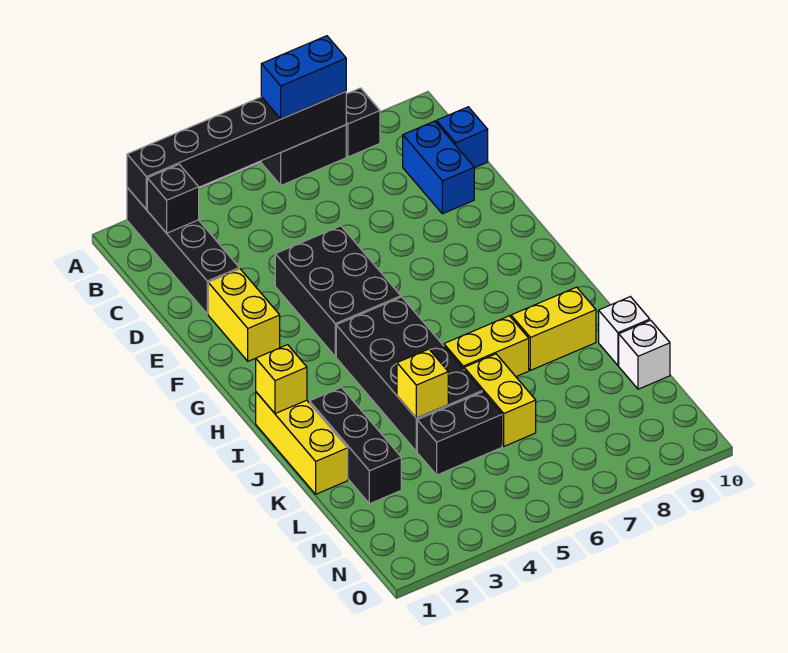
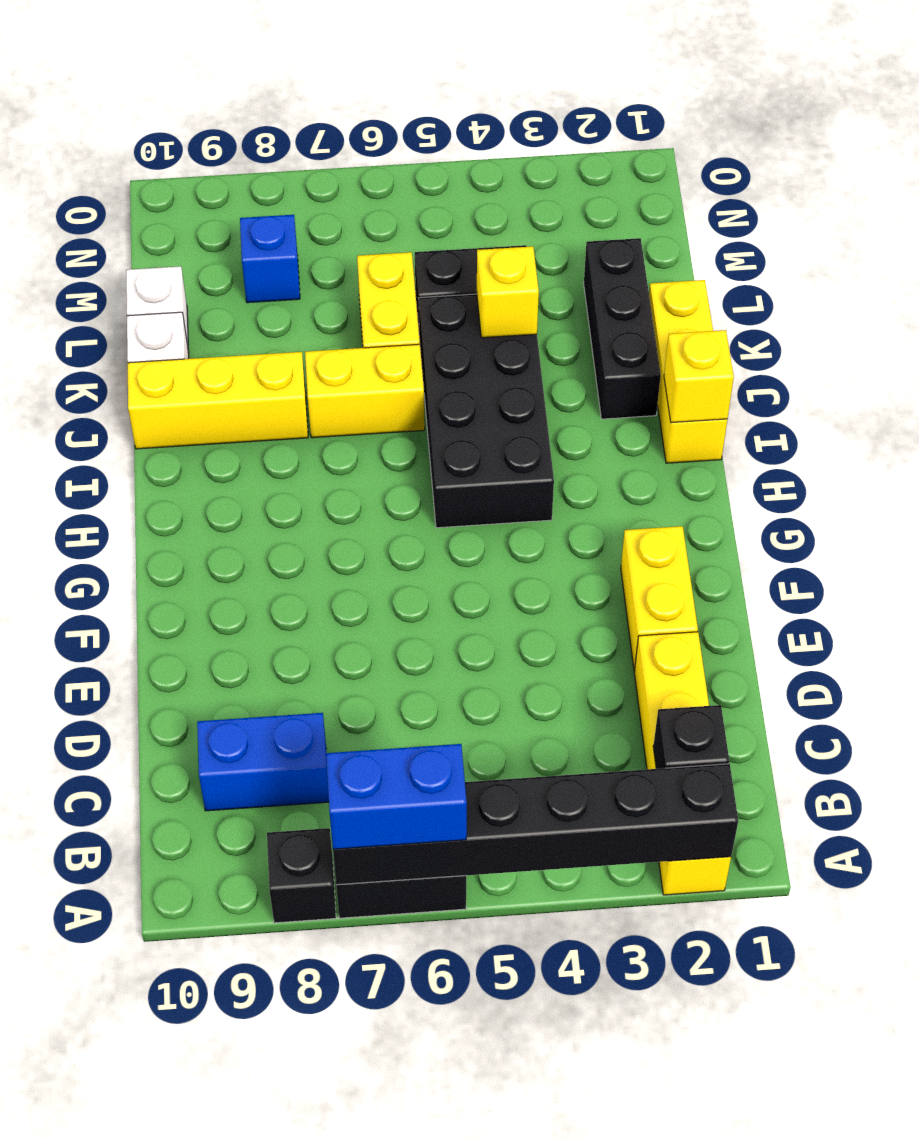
black brick A2:D2 level 1 -> yellow brick A2:D2 level 1
blue brick C9:D9 level 1 -> blue brick C8:C9 level 1
blue brick C10 level 1 -> blue brick M8 level 1
black brick E4:G5 level 1 -> none
yellow brick J8:J9 level 1 -> yellow brick J8:J10 level 1

